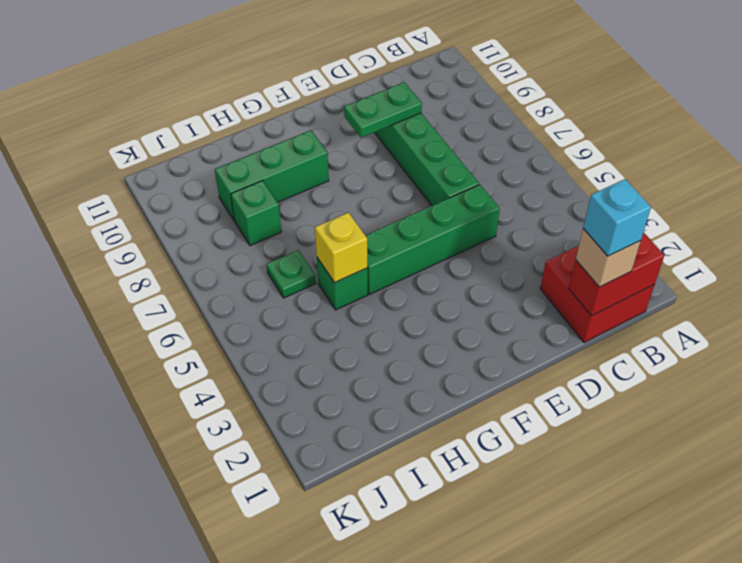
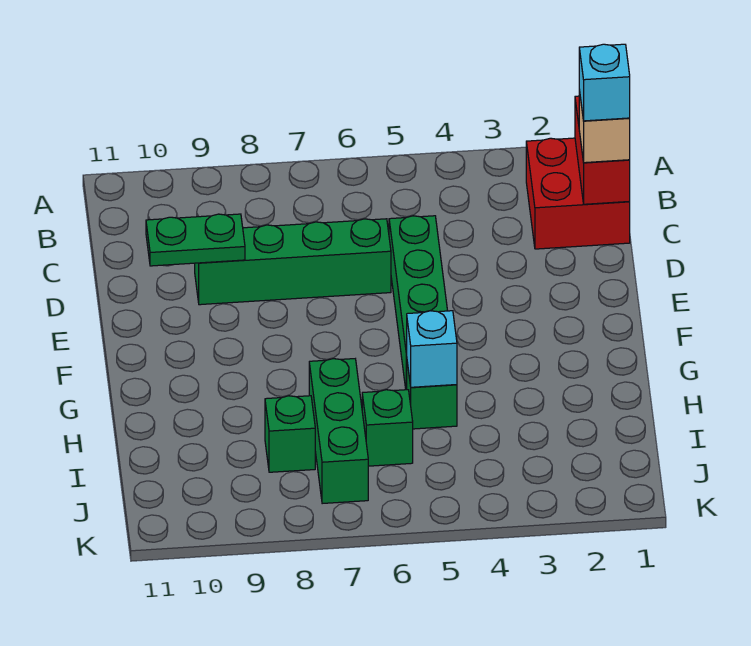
green plate D9:E9 level 2 -> green plate D9:D10 level 2
green brick G9:I9 level 1 -> green brick H7:J7 level 1
yellow brick H5 level 2 -> cyan brick H5 level 2
green plate I6 level 1 -> green brick I6 level 1

